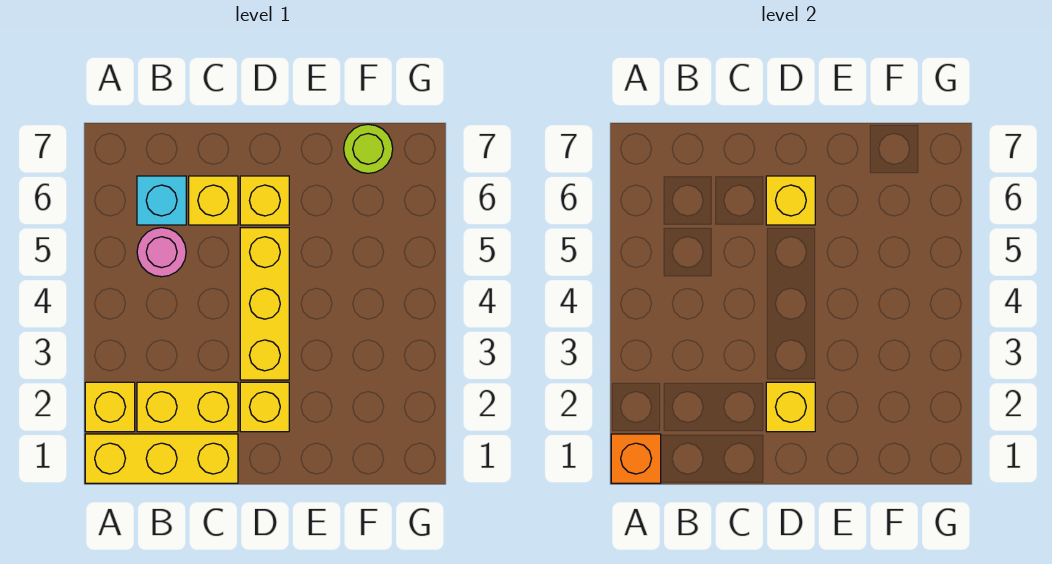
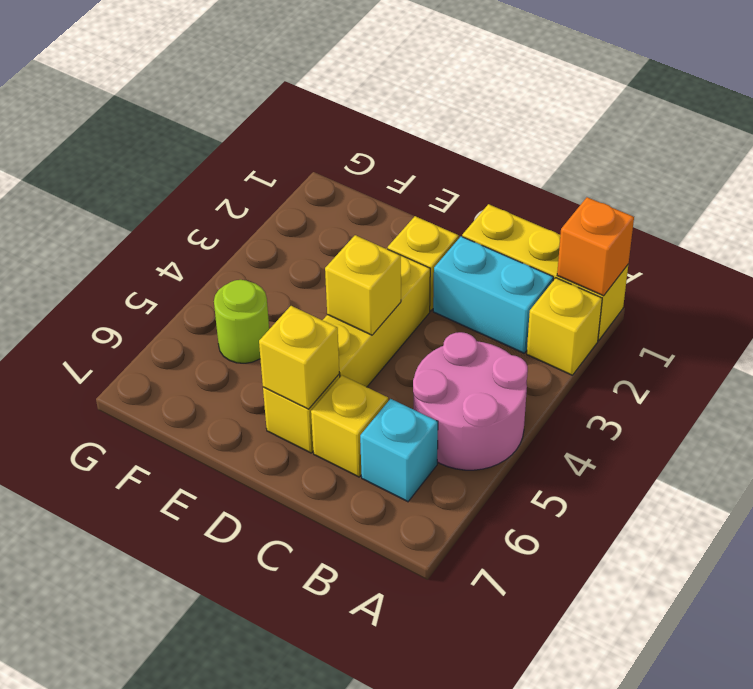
yellow brick B2:C2 level 1 -> cyan brick B2:C2 level 1
pink round brick B5 level 1 -> pink round brick A4:B5 level 1
yellow brick D2 level 2 -> yellow brick D4 level 2
lime round brick F7 level 1 -> lime round brick F5 level 1

